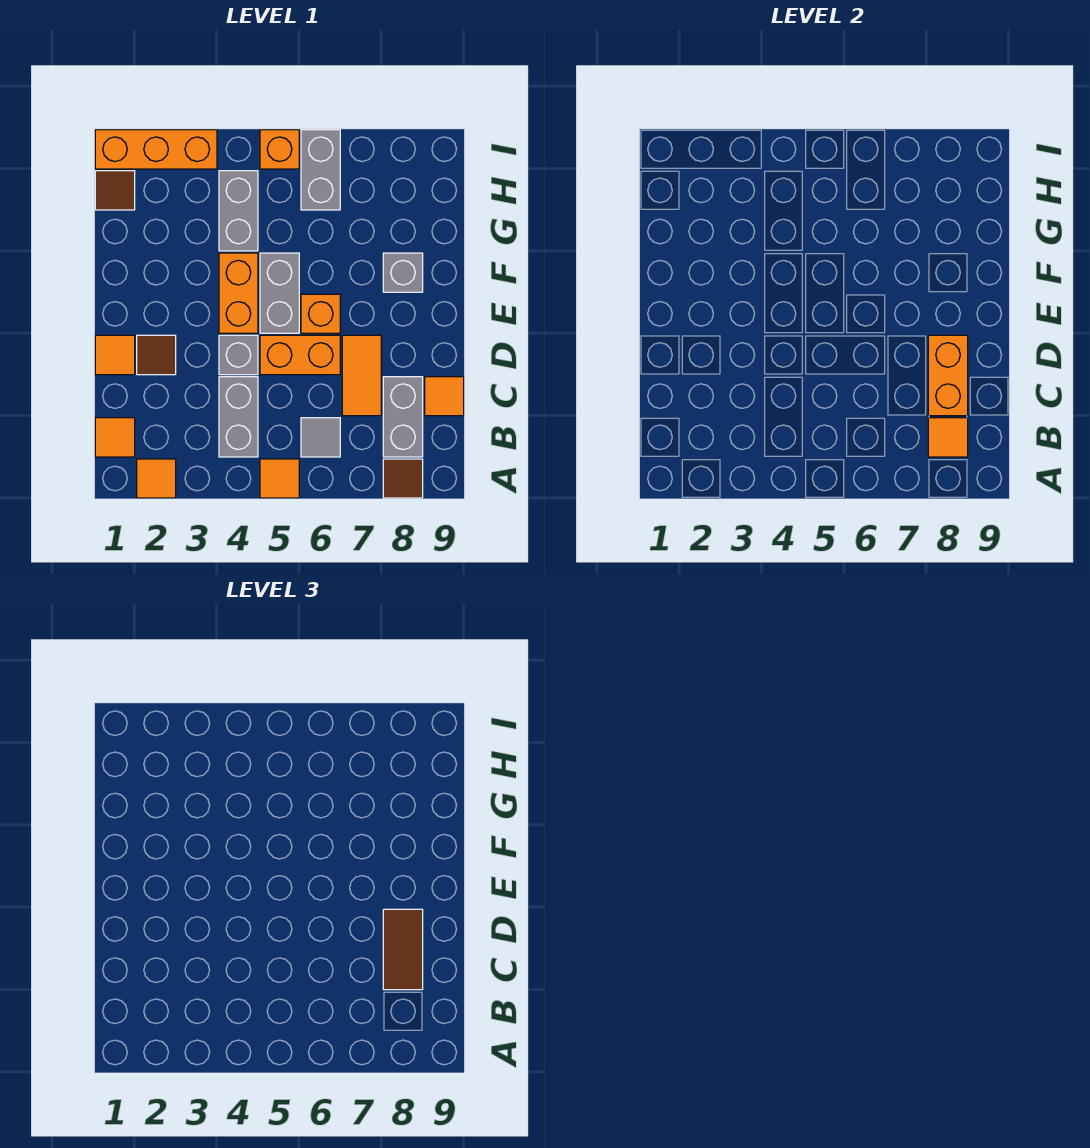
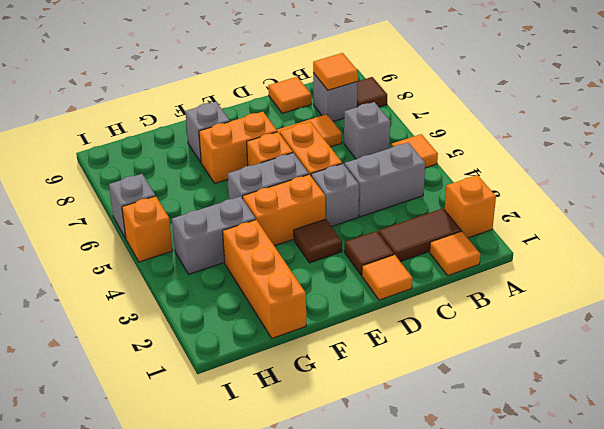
orange tile A2 level 1 -> orange brick A2 level 1
grey tile B6 level 1 -> grey brick B6 level 1
grey brick B8:C8 level 1 -> grey brick B8 level 1
orange brick C8:D8 level 2 -> orange brick E7:F7 level 1
brown tile C8:D8 level 3 -> brown tile B2:C2 level 1
brown tile H1 level 1 -> brown tile E3 level 1
grey brick H6:I6 level 1 -> grey brick I6 level 1
orange brick I1:I3 level 1 -> orange brick G1:G3 level 1

